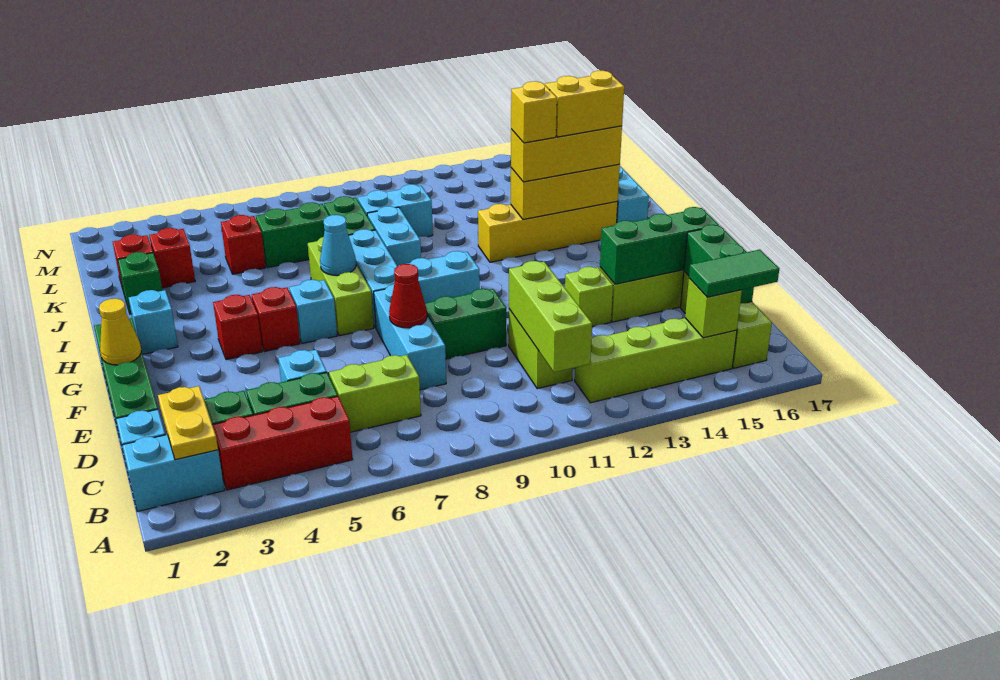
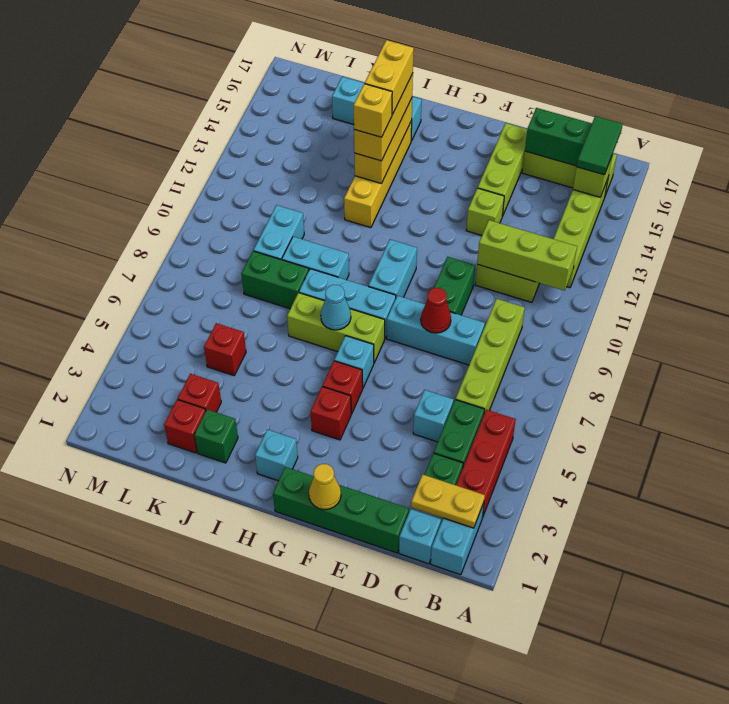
lime brick C6:C7 level 1 -> lime brick C6:C9 level 1
green brick E14:E16 level 2 -> none
green brick K6:K7 level 1 -> none

